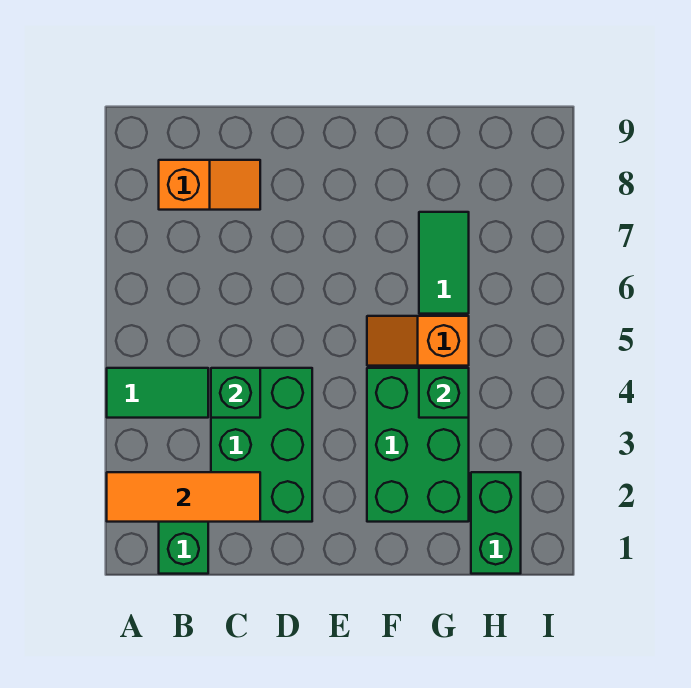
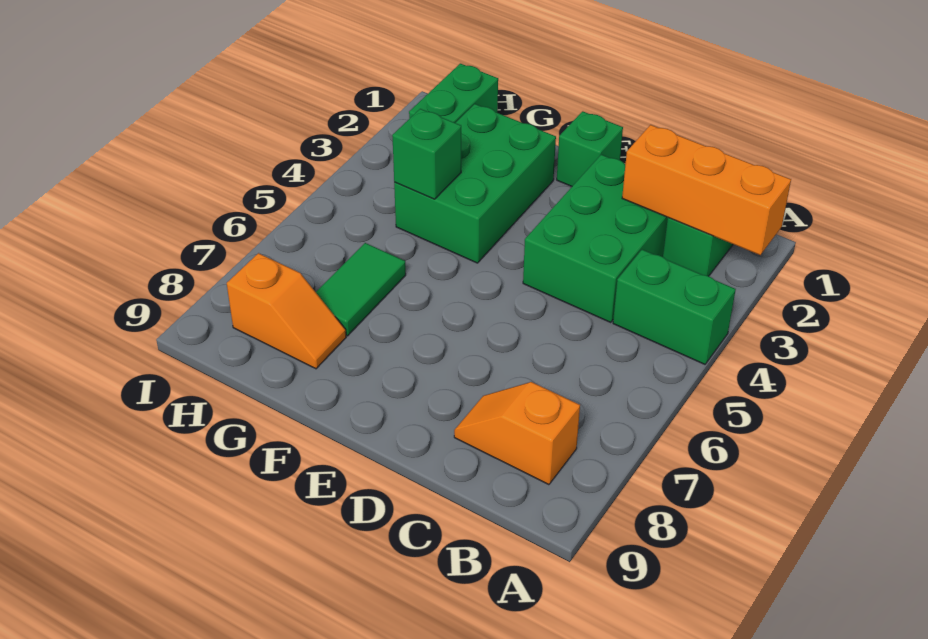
orange tile A2:C2 level 2 -> orange brick A2:C2 level 2
green tile A4:B4 level 1 -> green brick A4:B4 level 1
green brick C4 level 2 -> green brick E1 level 1
orange slope F5:G5 level 1 top G -> orange slope G8:H8 level 1 top H

